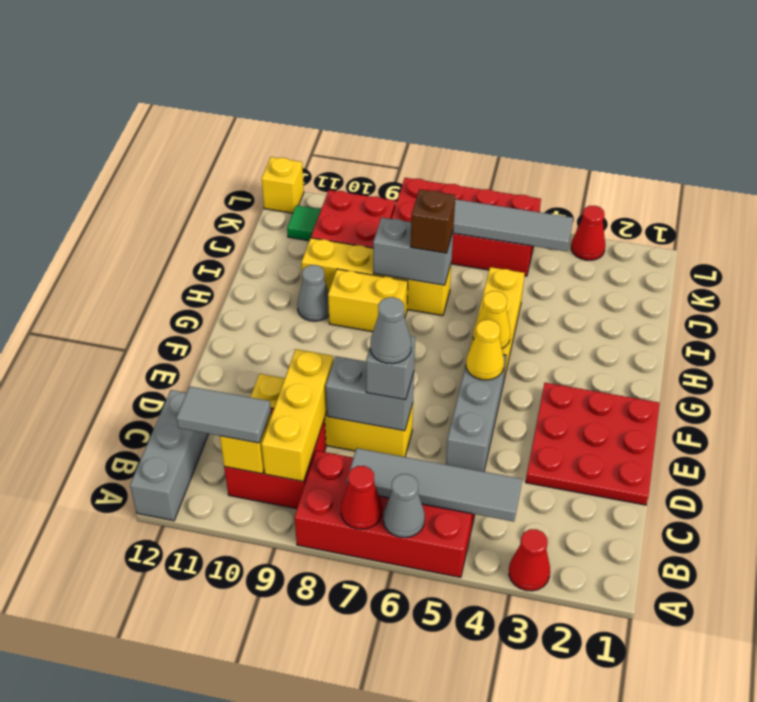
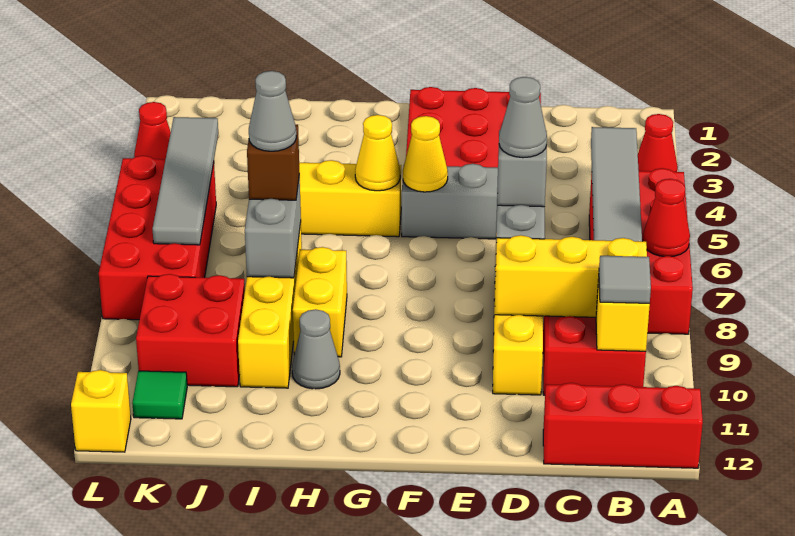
grey cone A6 level 2 -> grey cone I7 level 4
grey brick A12:C12 level 1 -> red brick A12:C12 level 1
grey tile B10:B11 level 3 -> grey tile B10 level 3

